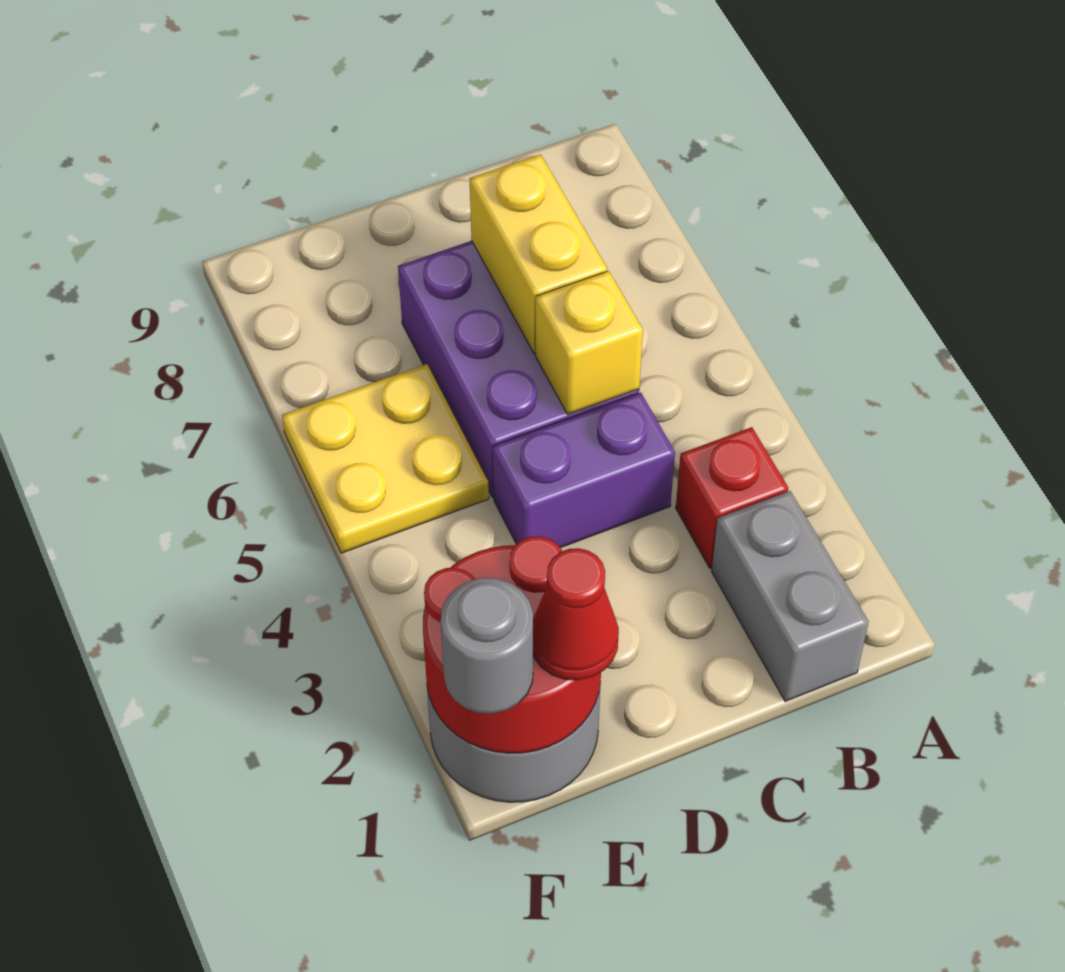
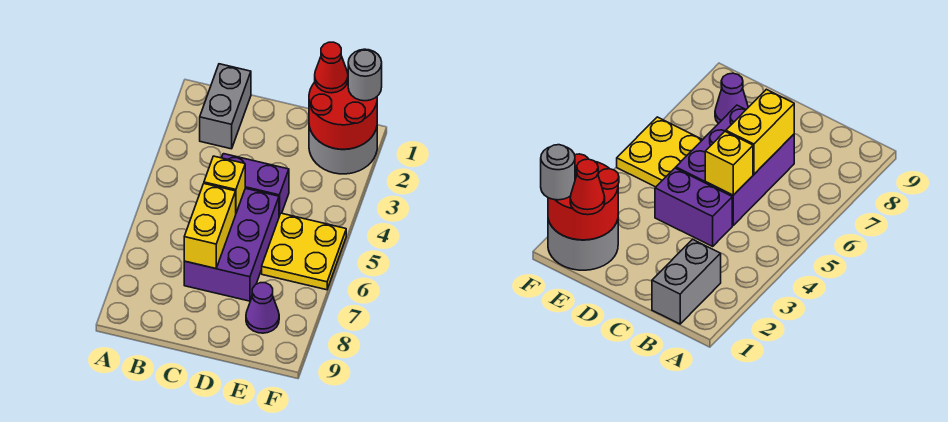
red brick B3 level 1 -> none
none -> purple cone E8 level 1

